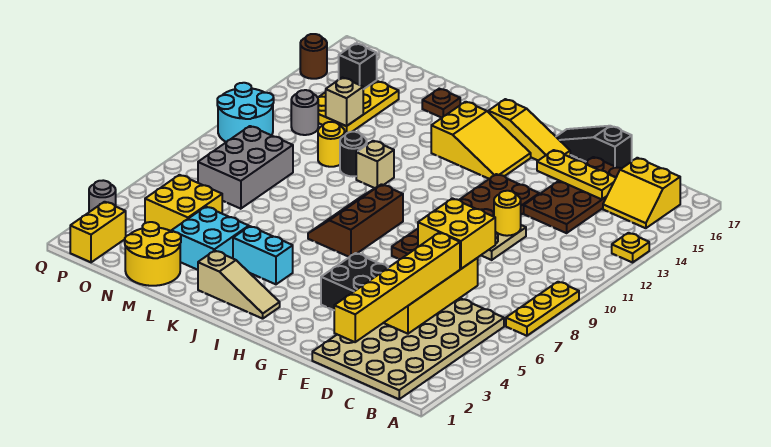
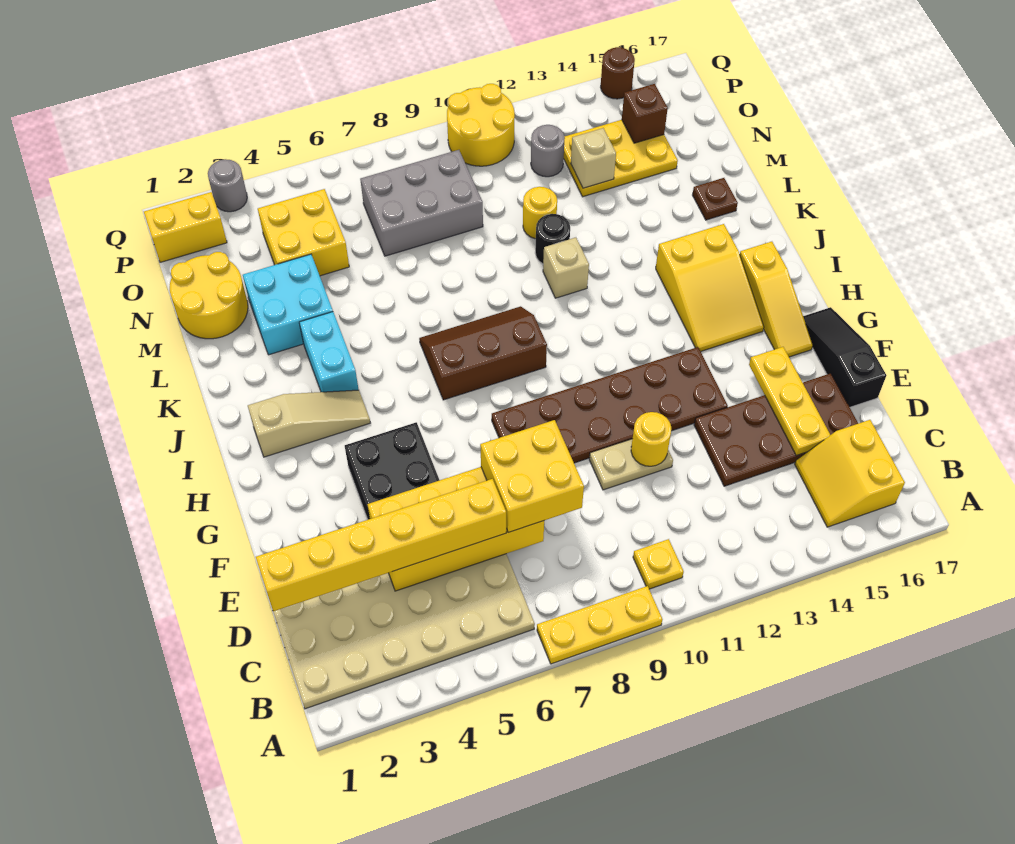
yellow plate A13 level 1 -> yellow plate B10 level 1
tan slope I2:K2 level 1 top K -> tan slope I2:I4 level 1 top 2
black brick O15 level 2 -> brown brick O15 level 2
cyan round brick P10:Q11 level 1 -> yellow round brick P10:Q11 level 1

